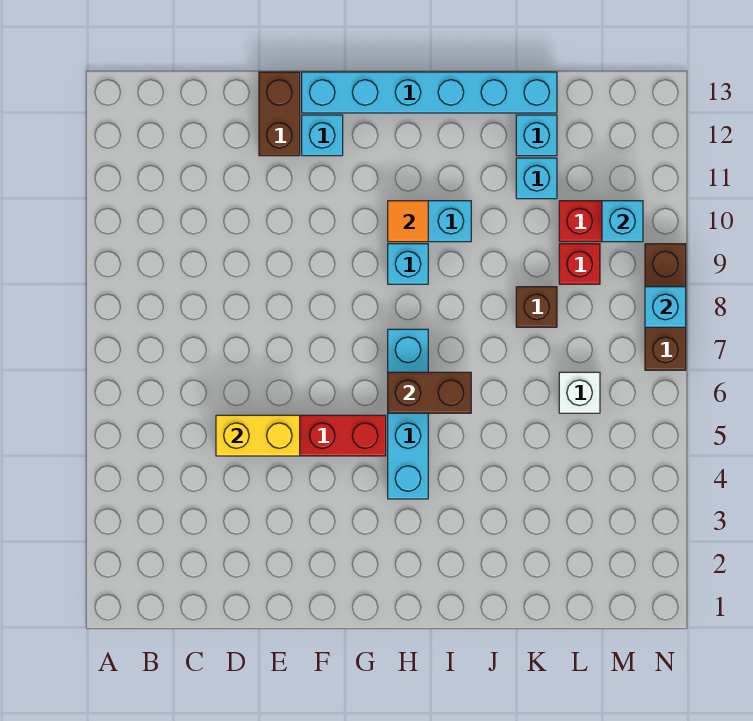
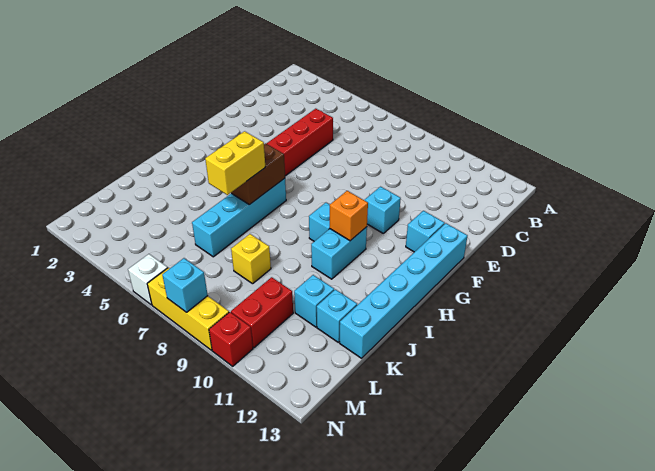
yellow brick D5:E5 level 2 -> yellow brick I6:J6 level 3
brown brick E12:E13 level 1 -> none
cyan brick H4:H7 level 1 -> cyan brick H6:K6 level 1
orange tile H10 level 2 -> orange brick H10 level 2
brown brick K8 level 1 -> yellow brick K8 level 1
white brick L6 level 1 -> white brick N6 level 1
red brick L9 level 1 -> red brick N10 level 1
cyan brick M10 level 2 -> cyan brick F10 level 1
brown brick N7:N9 level 1 -> yellow brick N7:N9 level 1

